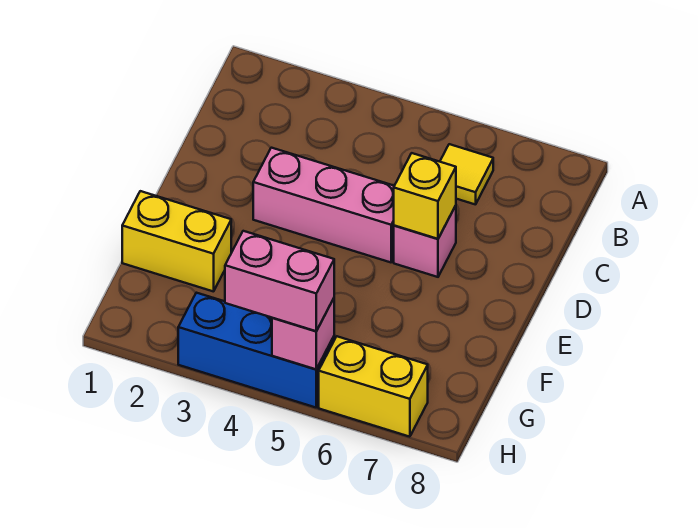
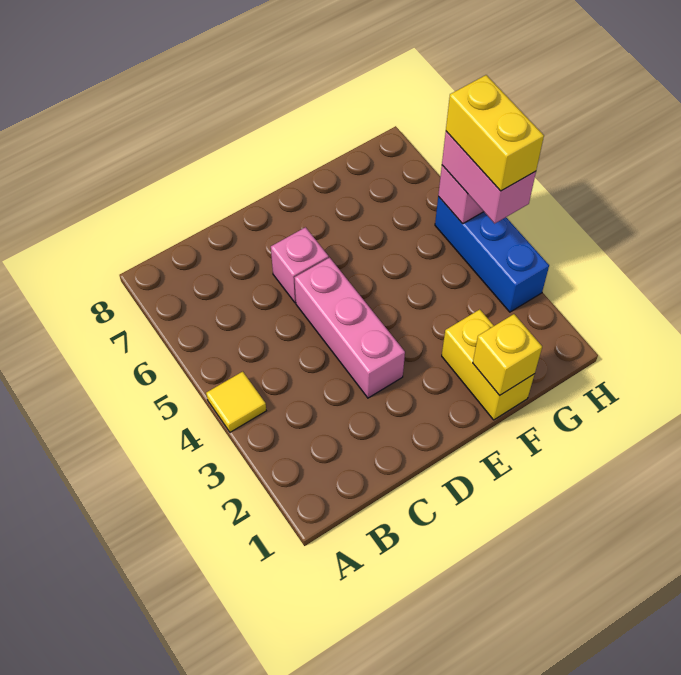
yellow tile B6 level 1 -> yellow tile A4 level 1
yellow brick D6 level 2 -> yellow brick F1 level 2
yellow brick H6:H7 level 1 -> yellow brick H4:H5 level 4

